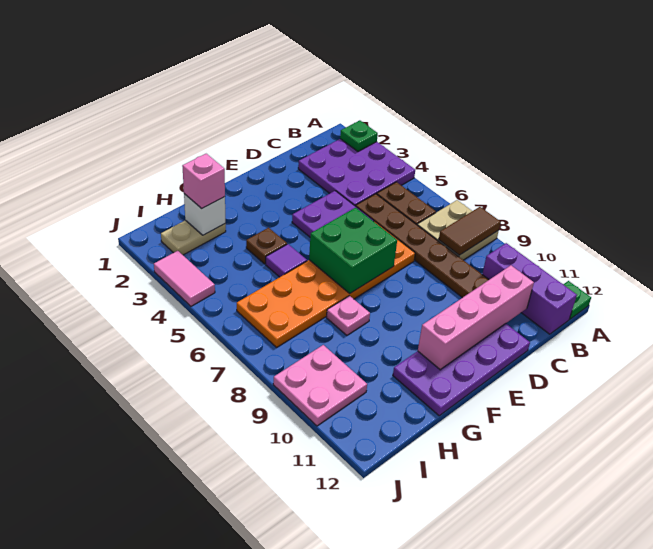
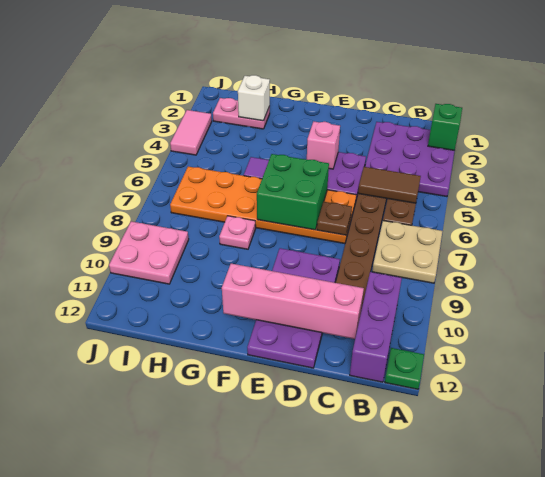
green plate A2 level 2 -> green brick A2 level 2
brown tile A8:B8 level 2 -> brown tile B5:C5 level 2
purple plate D11:G12 level 1 -> purple plate D9:E12 level 1
brown plate G4 level 1 -> brown plate D7 level 2
tan plate H2:I2 level 1 -> pink plate H2:I2 level 1
pink brick H2 level 3 -> pink brick E4 level 2

